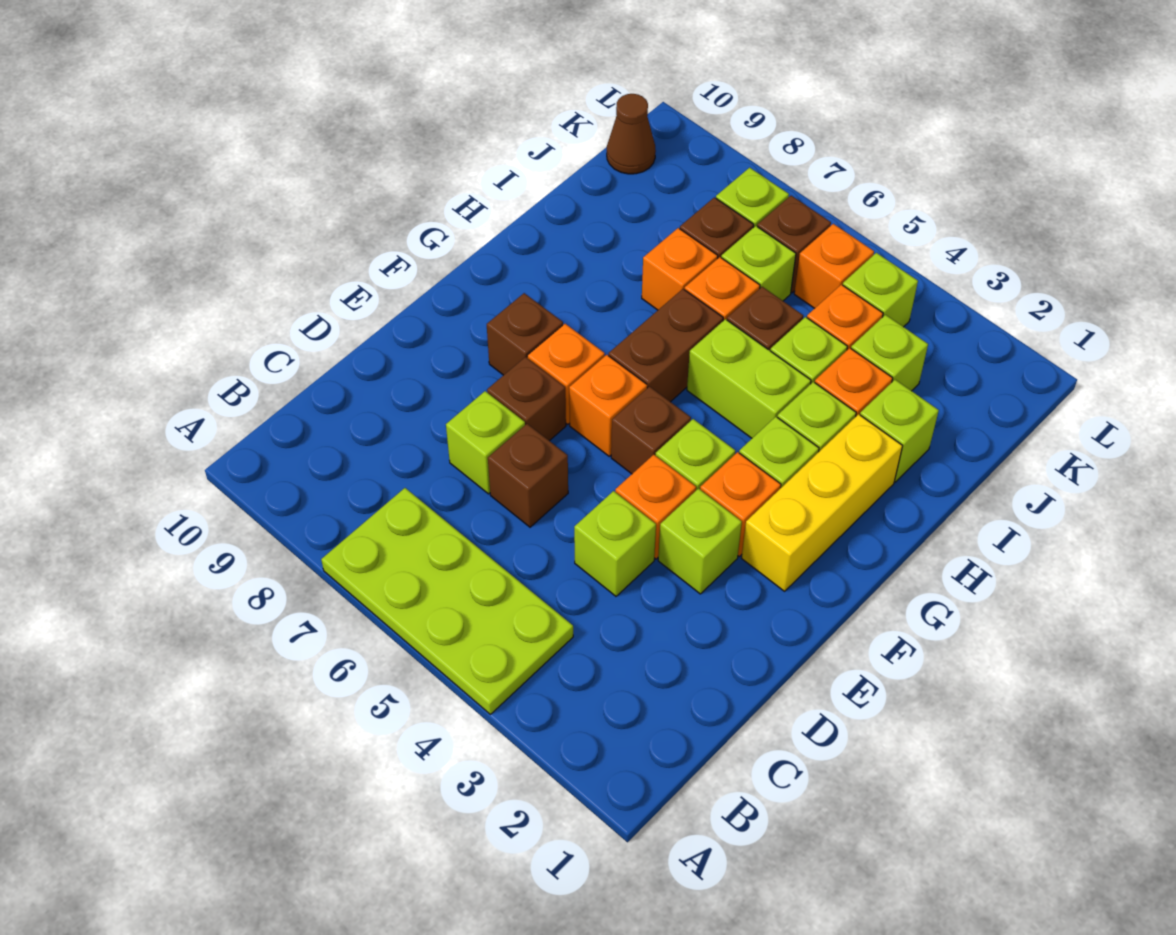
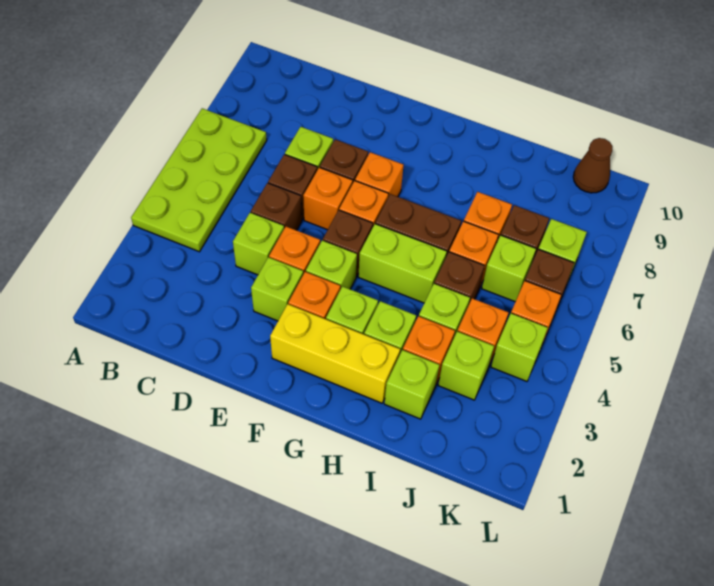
none -> orange brick E6 level 1
brown brick F8 level 1 -> brown brick D5 level 1
lime brick H4:H5 level 1 -> lime brick G5:H5 level 1

